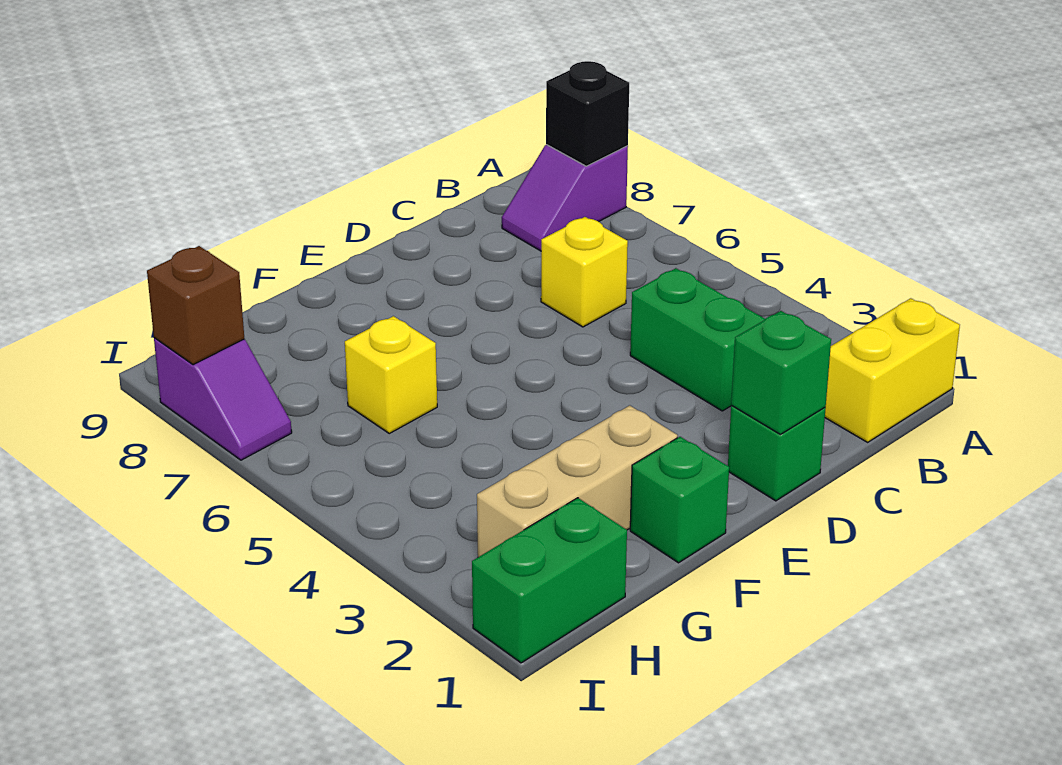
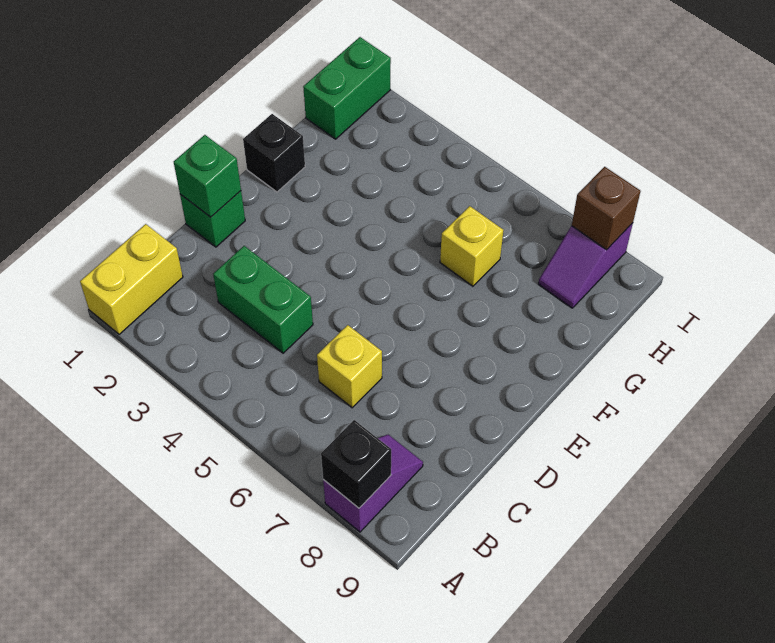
green brick F1 level 1 -> black brick F1 level 1
tan brick F2:H2 level 1 -> none
purple slope I7:I8 level 1 top 8 -> purple slope H8:I8 level 1 top I

